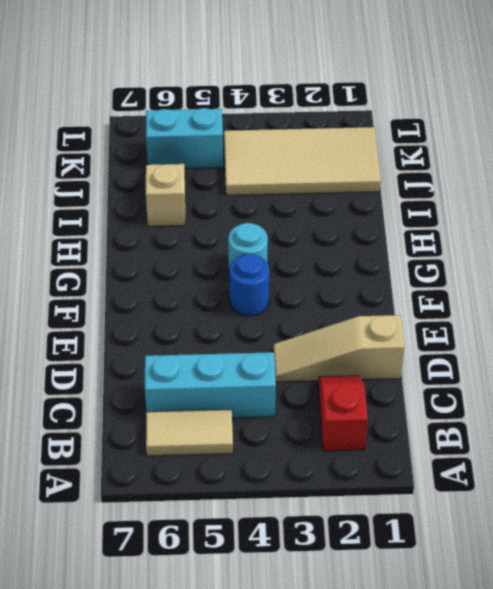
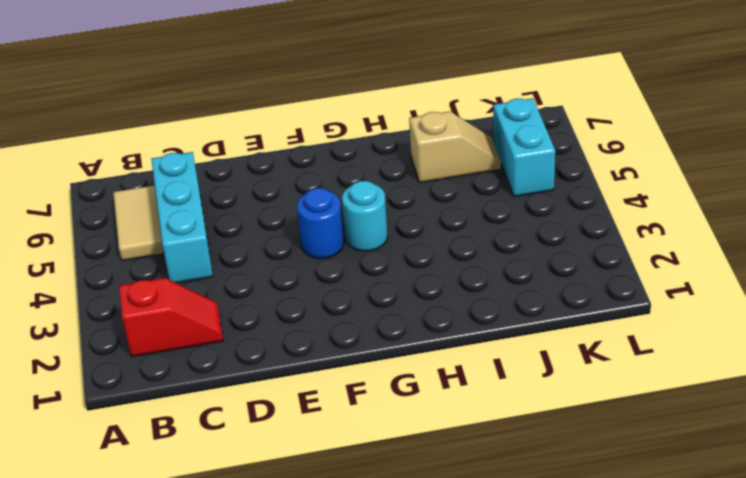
tan slope D1:D3 level 1 top 1 -> none
tan tile J1:K4 level 1 -> none

